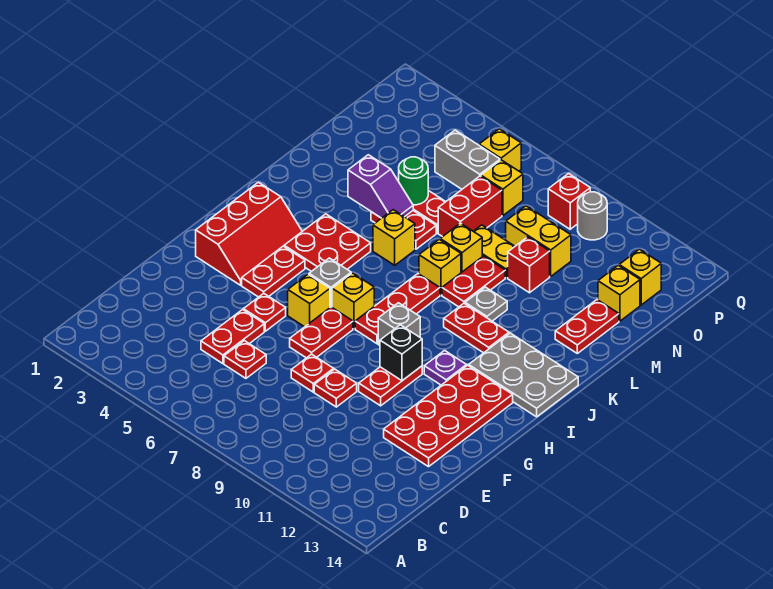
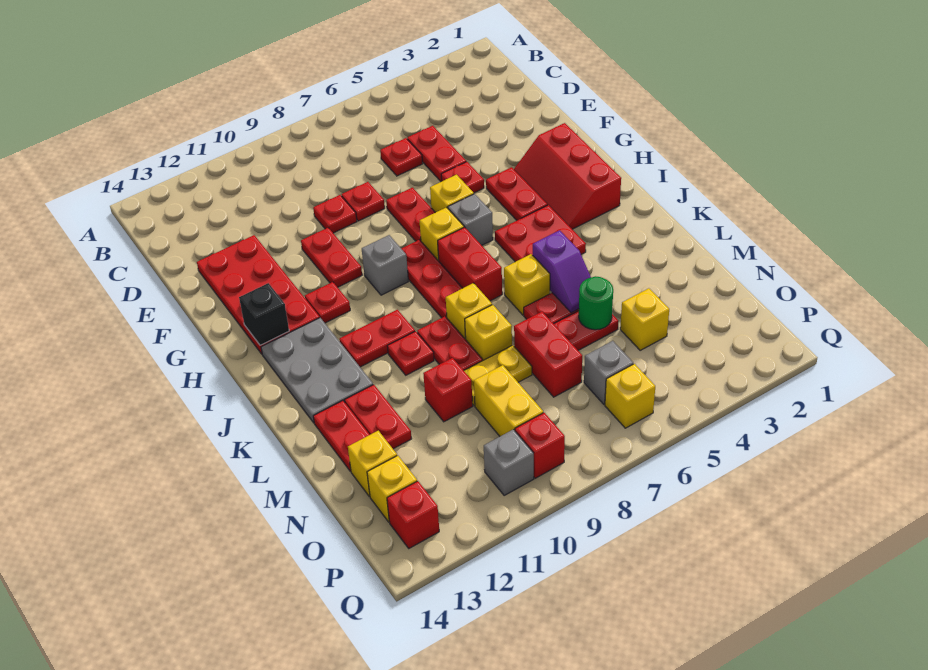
black brick G10 level 2 -> black brick H13 level 2
purple plate H11 level 1 -> red plate H11 level 1
none -> red brick I7:J7 level 1
grey plate I12:J14 level 1 -> grey plate I12:K13 level 1
grey plate K10 level 1 -> red plate K10 level 1
purple slope L4:L5 level 2 top 4 -> purple slope K5:L5 level 2 top K
none -> red plate L12:M12 level 1
yellow brick N9:N10 level 1 -> yellow brick N9:O9 level 1
grey brick O5:O6 level 1 -> grey brick O6 level 1
yellow brick O7 level 1 -> yellow brick N4 level 1
grey round brick P10 level 1 -> grey brick P10 level 1
none -> red brick P13 level 1

